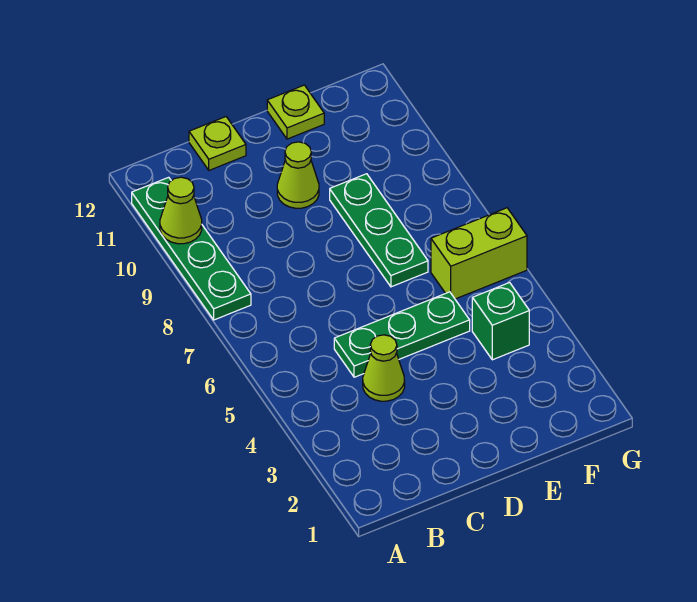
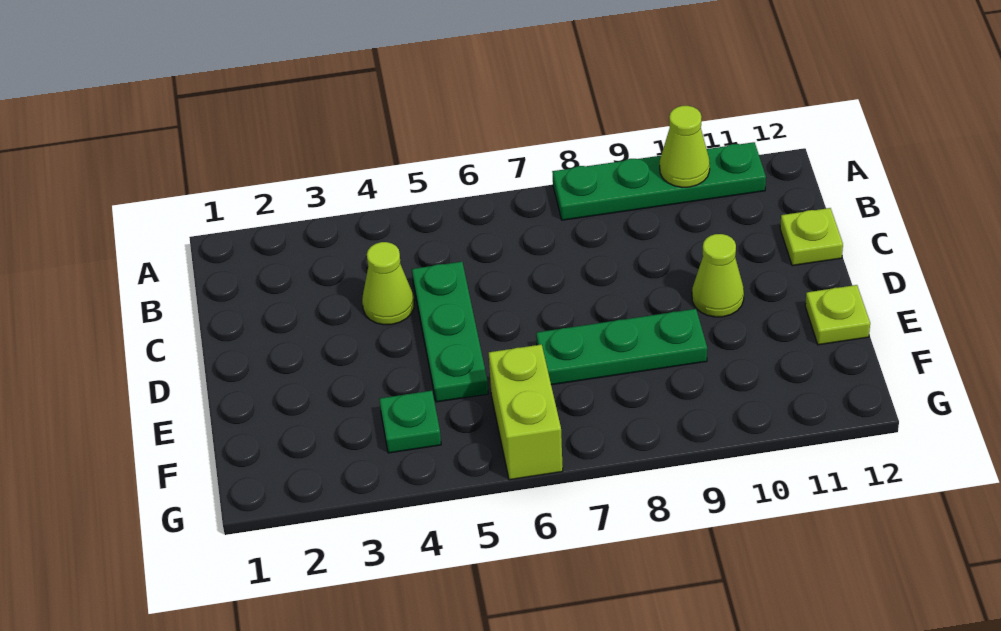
green brick F4 level 1 -> green plate F4 level 1

